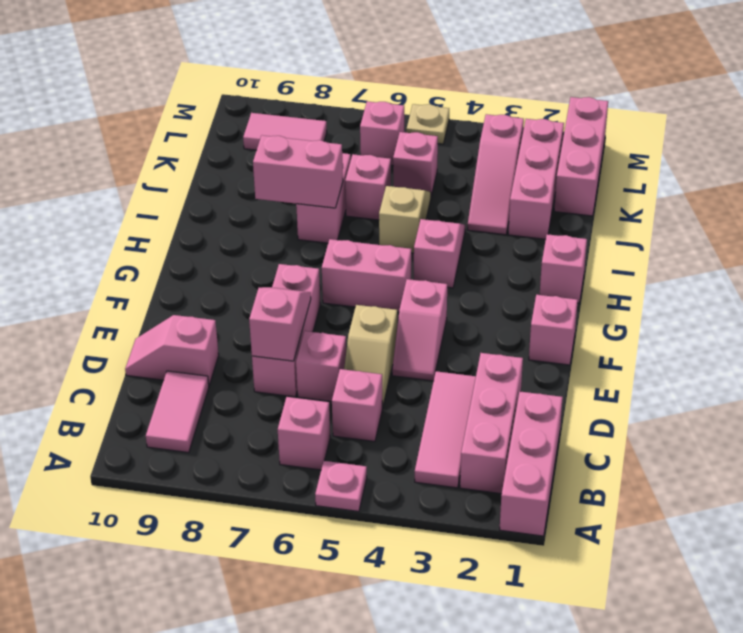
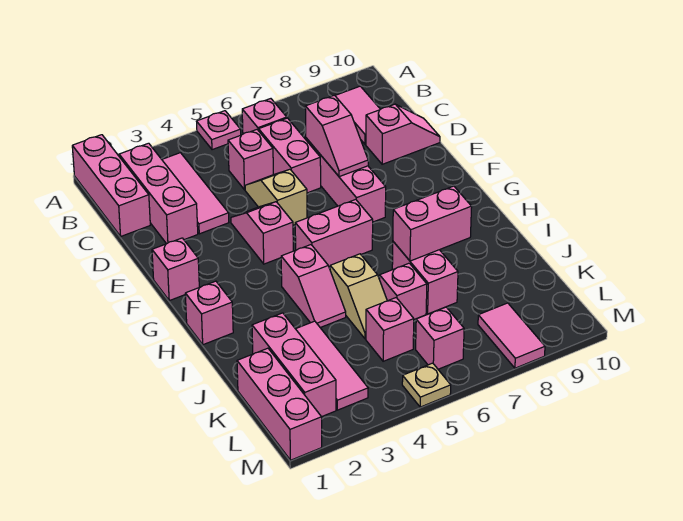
pink brick D6 level 1 -> pink brick C6:D6 level 1
pink slope J3:L3 level 1 top L -> pink tile J3:L3 level 1
pink tile L8:L9 level 1 -> pink tile L8:M8 level 1

